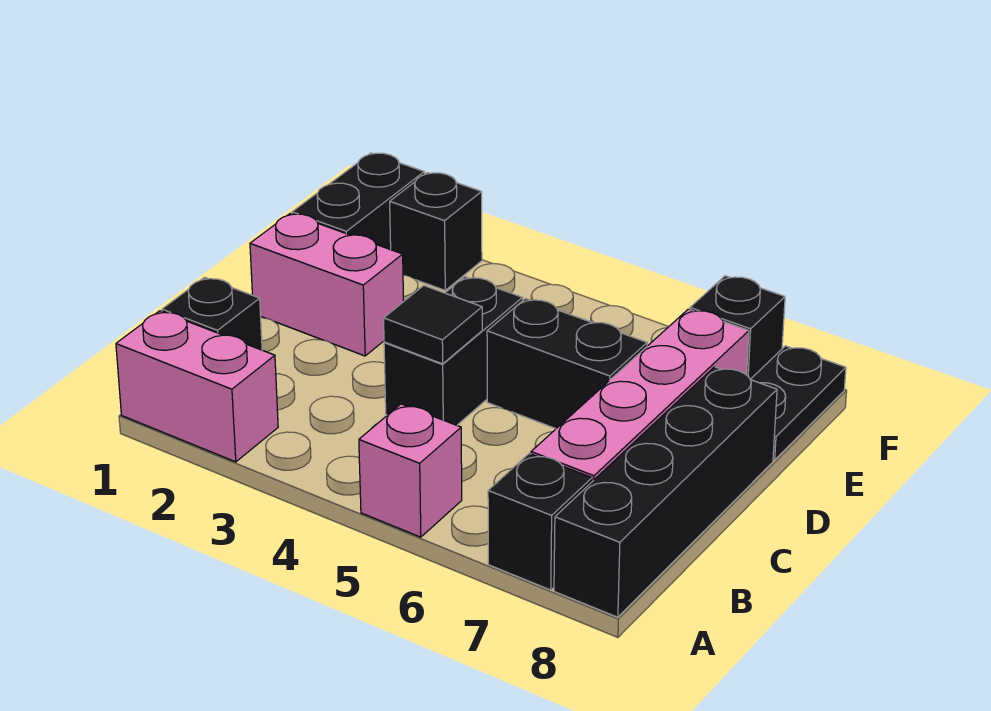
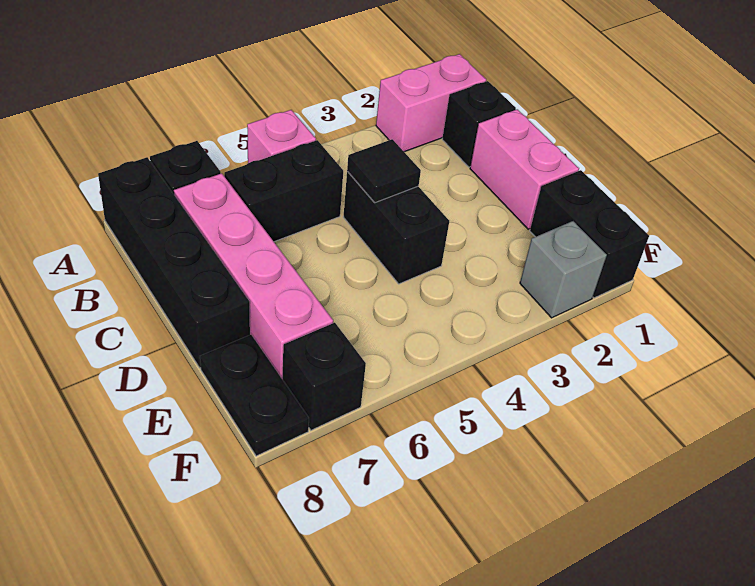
pink brick D1:D2 level 1 -> pink brick C1:D1 level 1
black brick D5:D6 level 1 -> black brick B5:B6 level 1
black brick F2 level 1 -> grey brick F2 level 1

